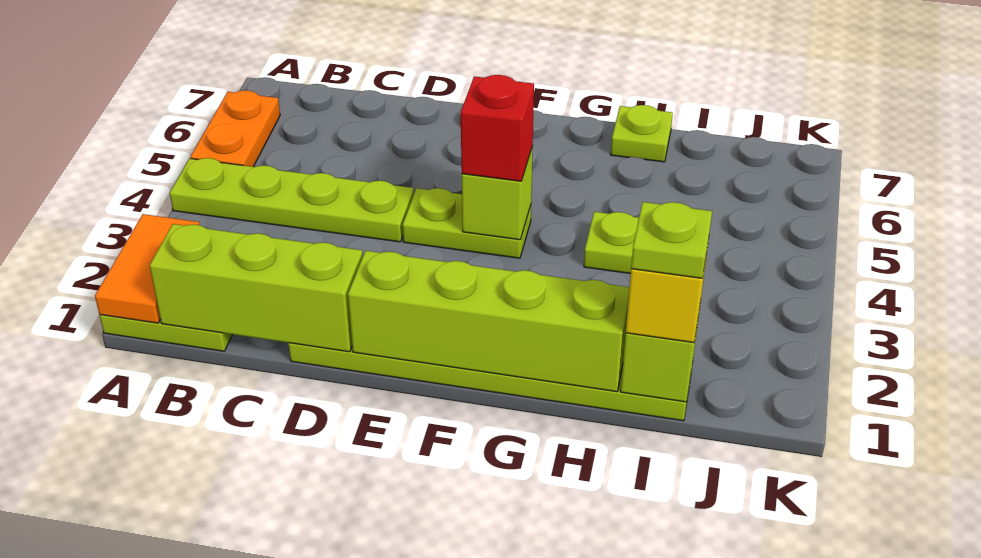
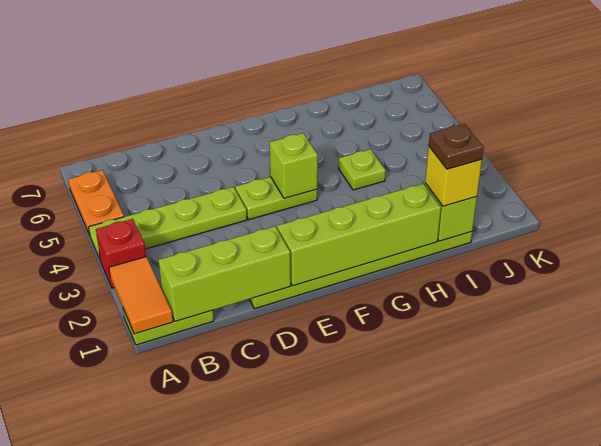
red brick F4 level 3 -> red brick A3 level 1
lime plate H7 level 1 -> none
lime plate I1 level 4 -> brown plate I1 level 4

